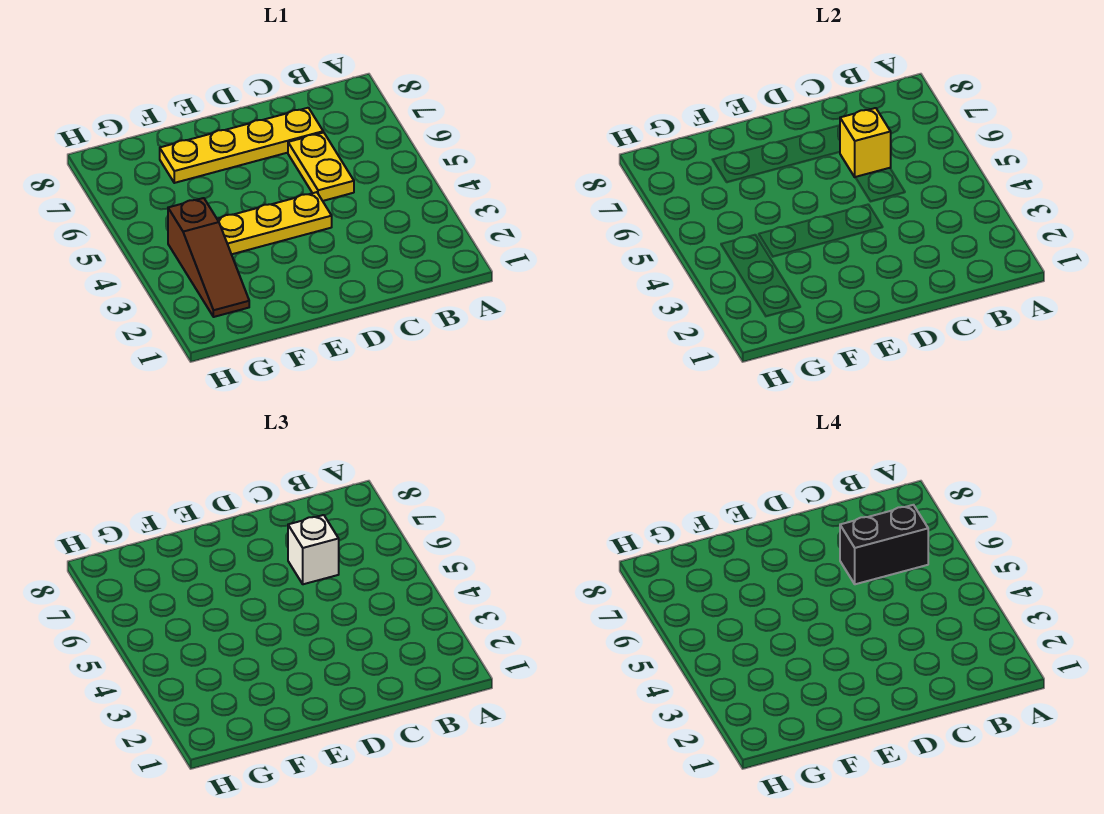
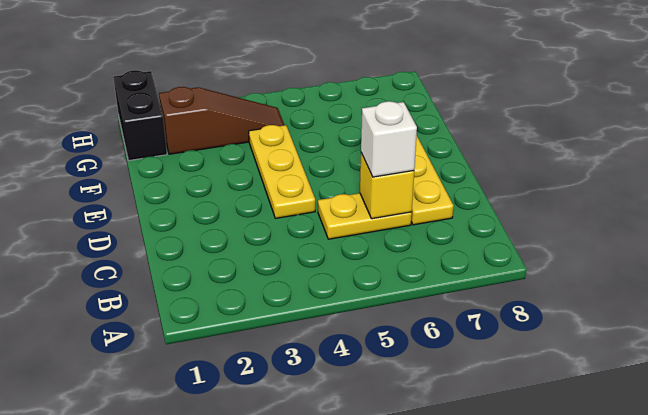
black brick B6:C6 level 4 -> black brick G1:H1 level 1
brown slope G2:G4 level 1 top 4 -> brown slope G2:G4 level 1 top 2

